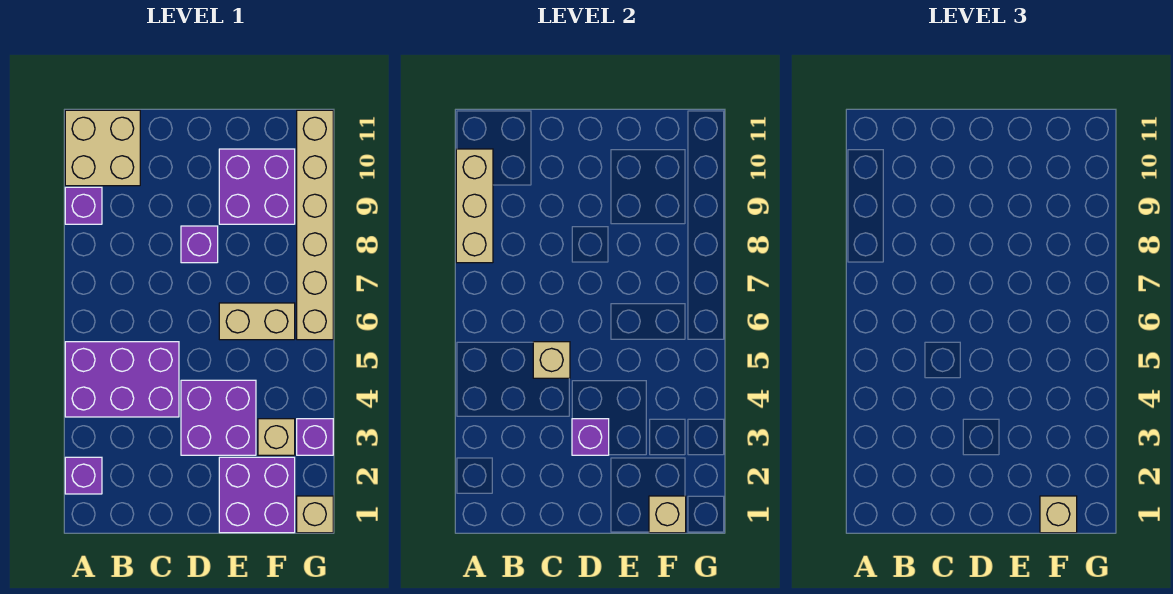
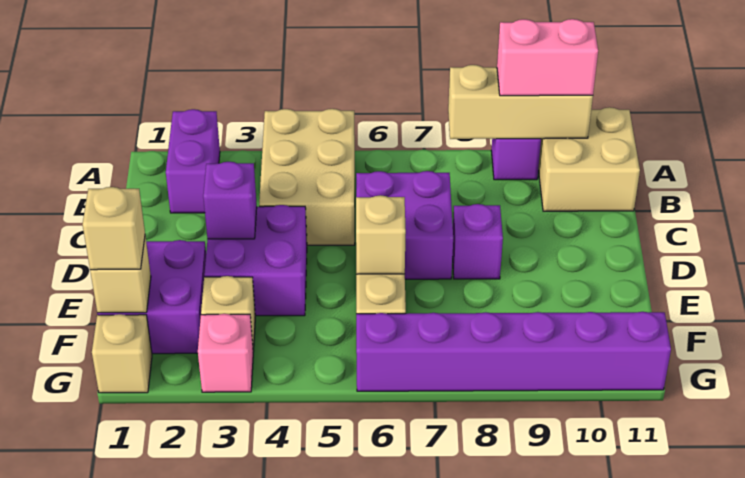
purple brick A2 level 1 -> purple brick A2:B2 level 1
purple brick A4:C5 level 1 -> tan brick A4:C5 level 1
none -> pink brick A9:A10 level 3
tan brick C5 level 2 -> tan brick E6 level 2
purple brick E9:F10 level 1 -> purple brick C6:D7 level 1
purple brick G3 level 1 -> pink brick G3 level 1
tan brick G6:G11 level 1 -> purple brick G6:G11 level 1

